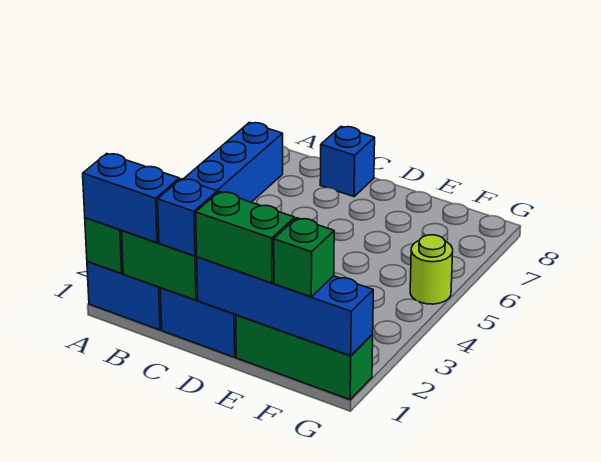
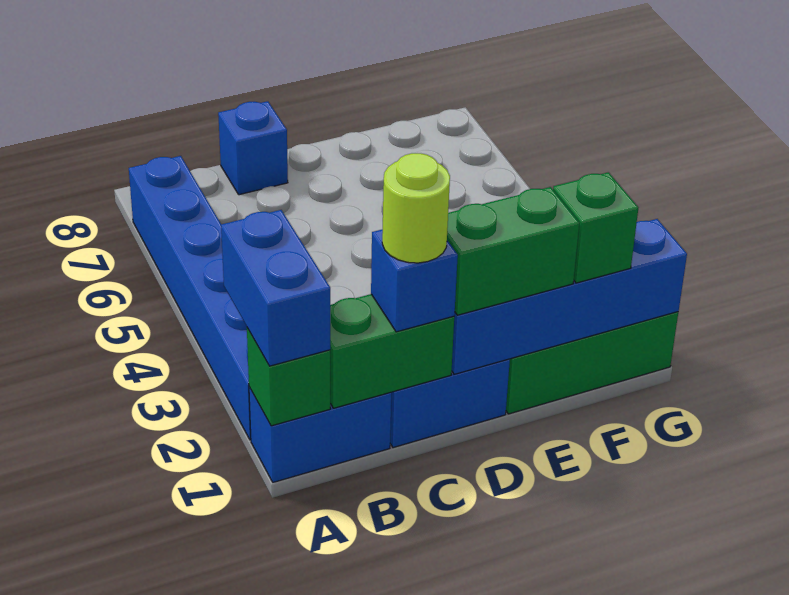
blue brick A1:B1 level 3 -> blue brick A1:A2 level 3
lime round brick G5 level 1 -> lime round brick C1 level 4

